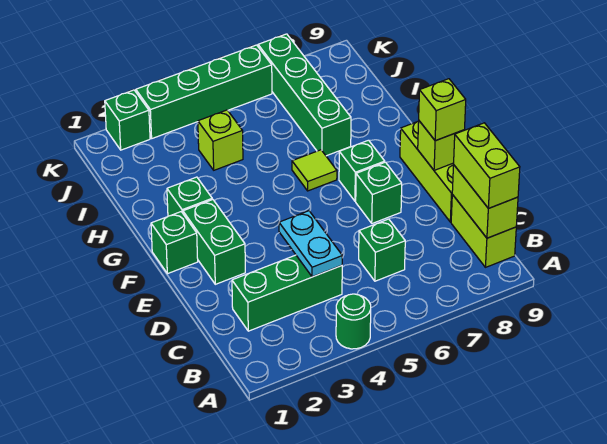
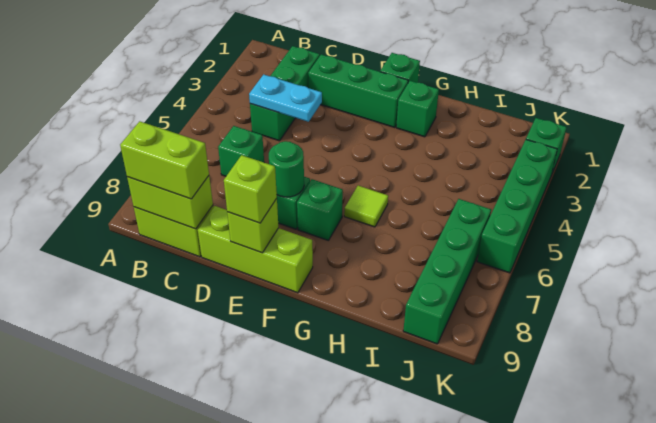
green round brick A4 level 1 -> green round brick E7 level 2
green brick E2:F2 level 1 -> green brick D2:F2 level 1
green brick H7:K7 level 1 -> green brick J6:J9 level 1
lime brick I4 level 1 -> none

